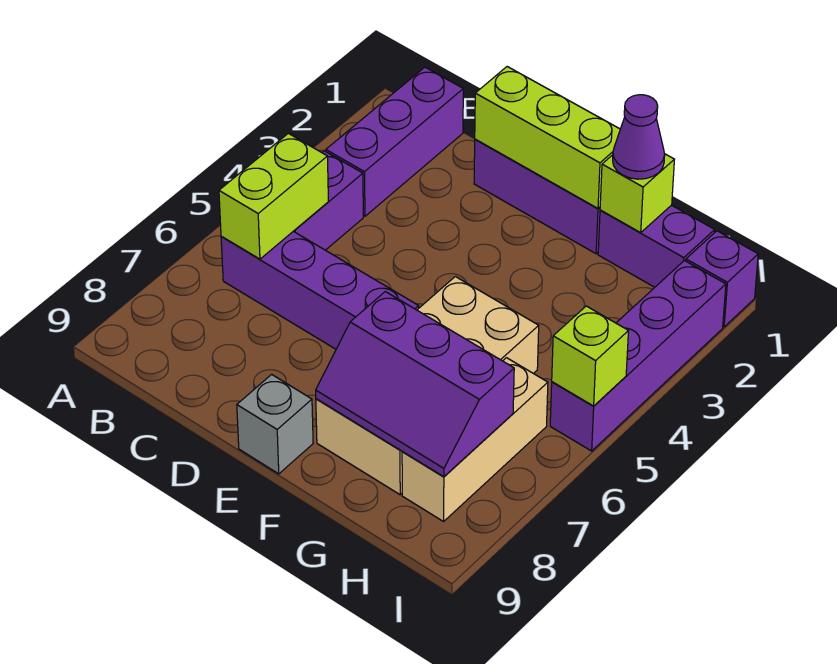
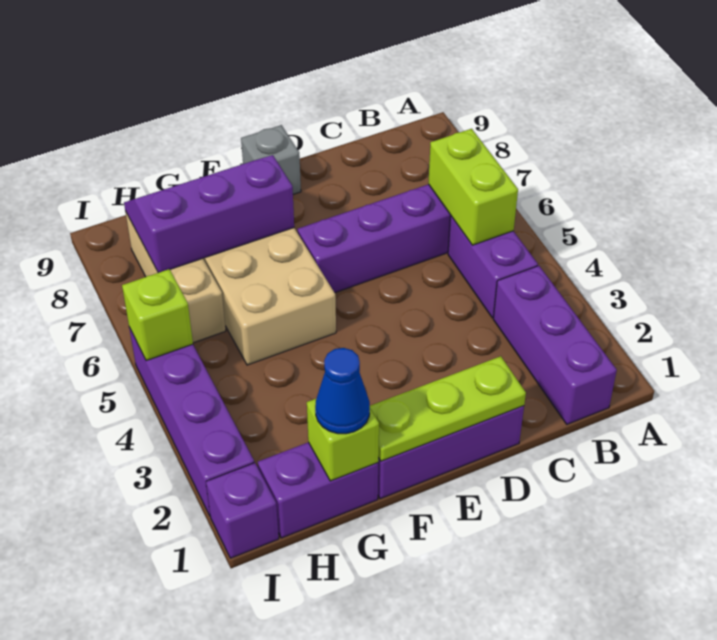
lime brick D1:F1 level 2 -> lime plate D1:F1 level 2
purple cone G1 level 3 -> blue cone G1 level 3

